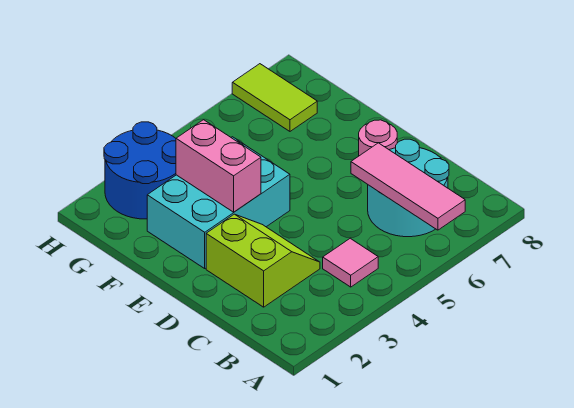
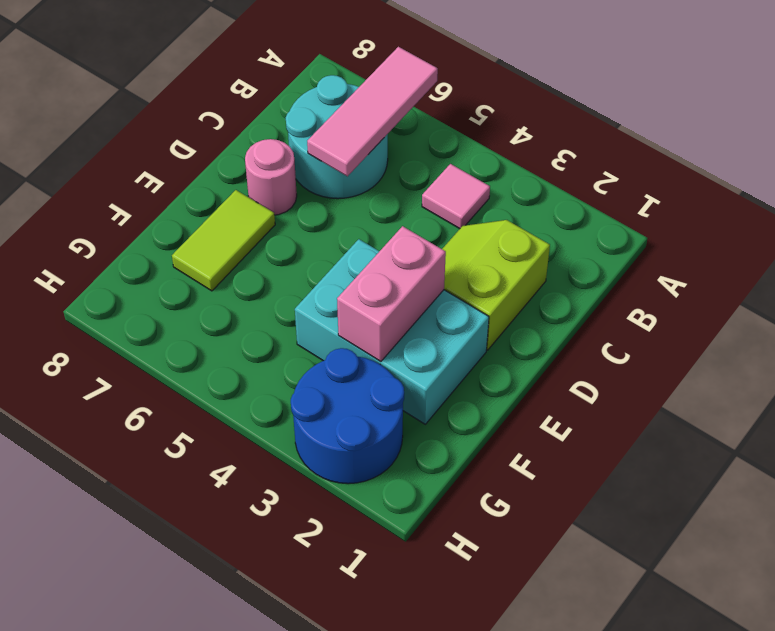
lime tile G7:H7 level 1 -> lime tile E7:F7 level 1

